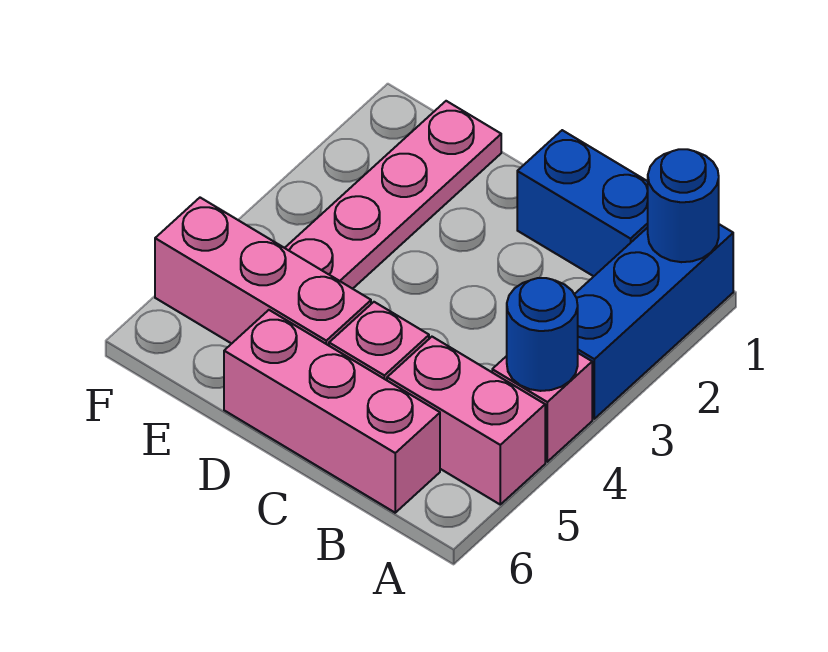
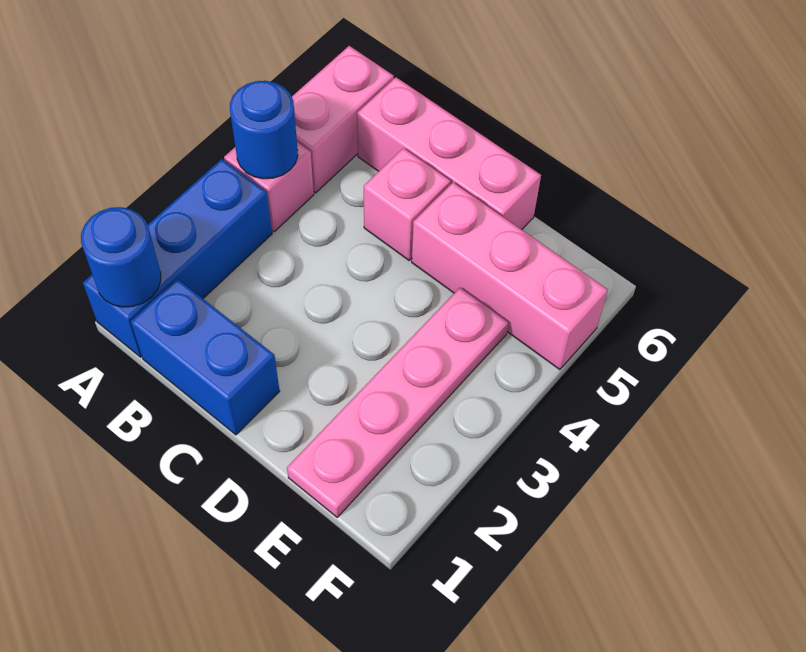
pink brick A5:B5 level 1 -> pink brick A5:A6 level 1

